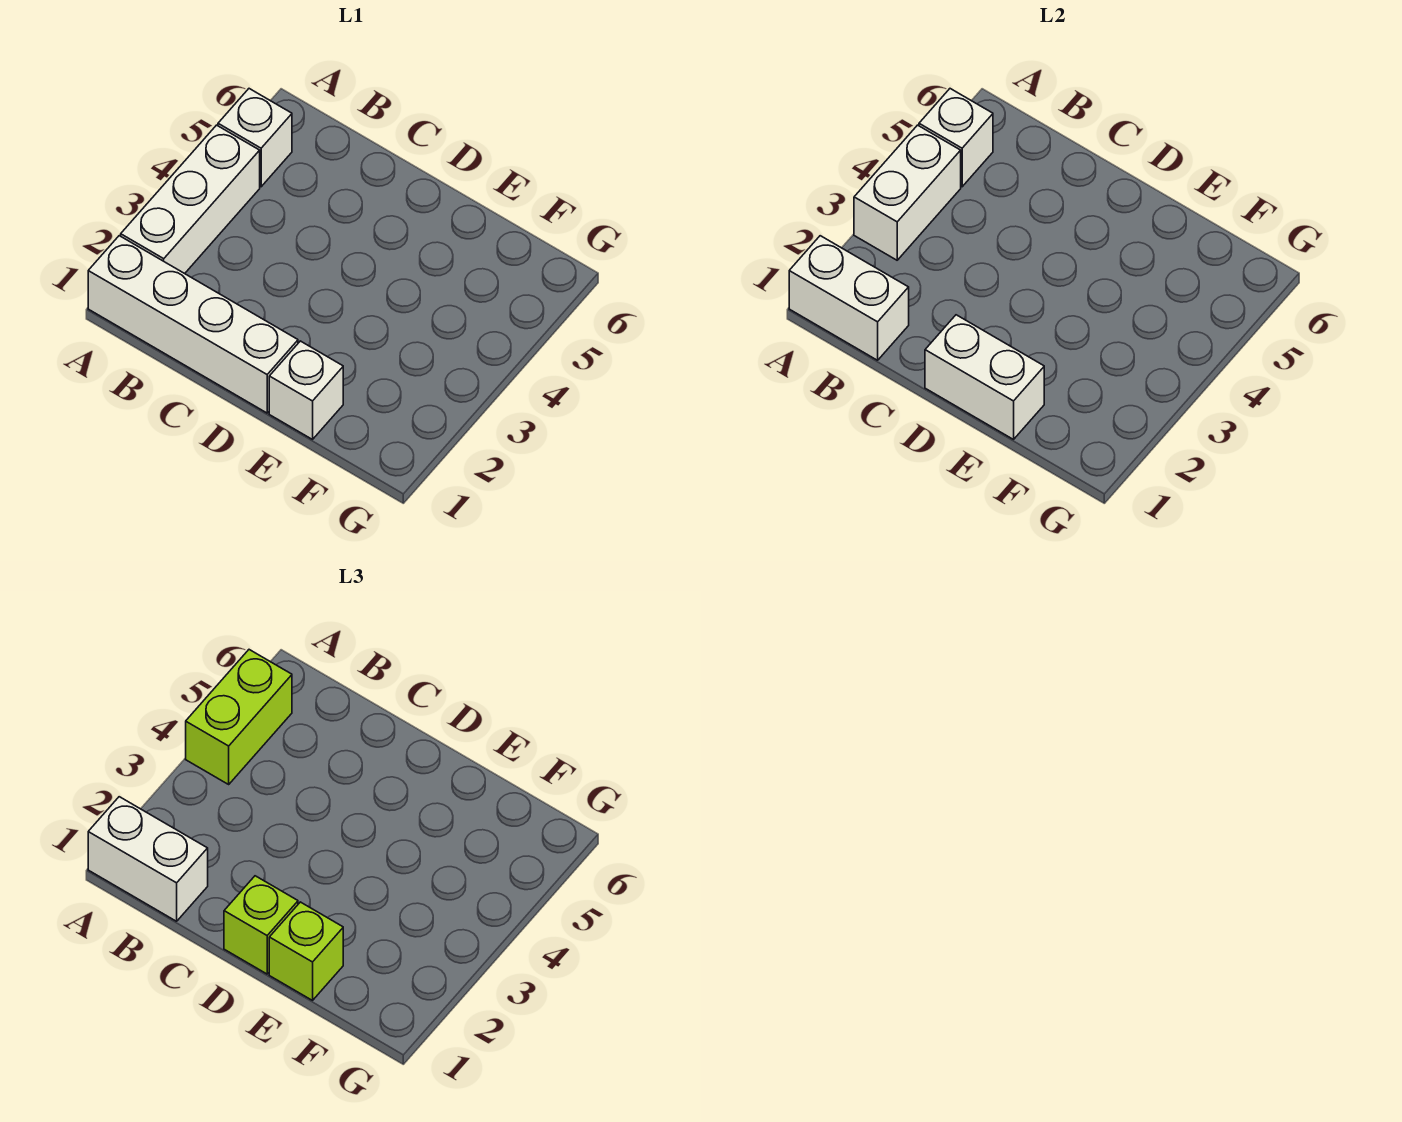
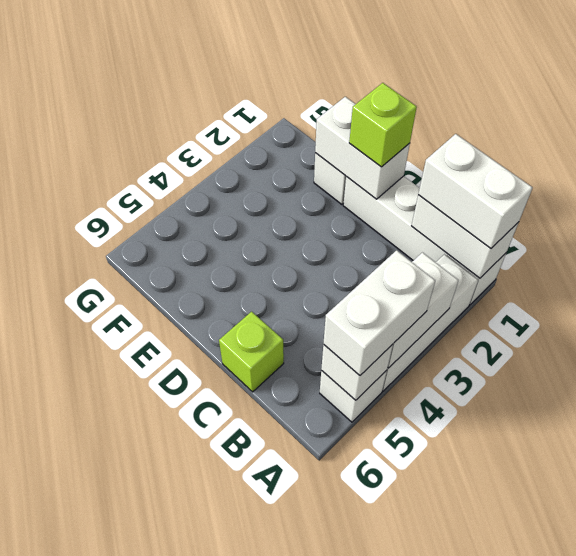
lime brick A4:A5 level 3 -> white brick A4:A5 level 3
lime brick E1 level 3 -> lime brick C6 level 1

